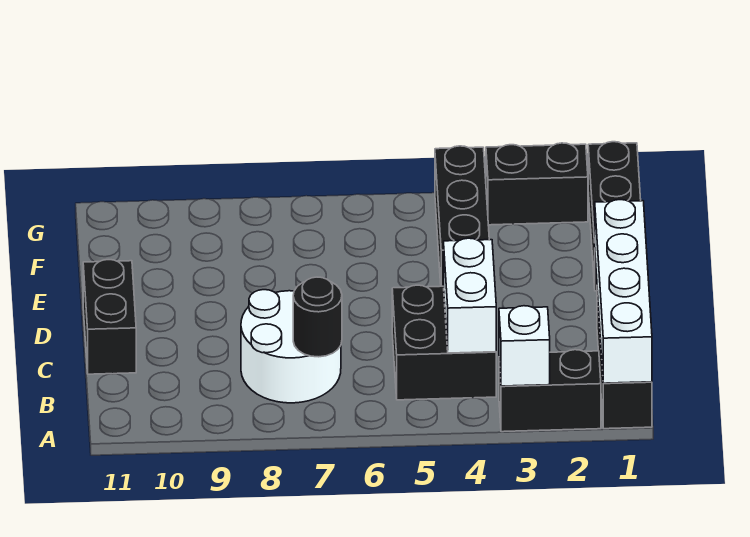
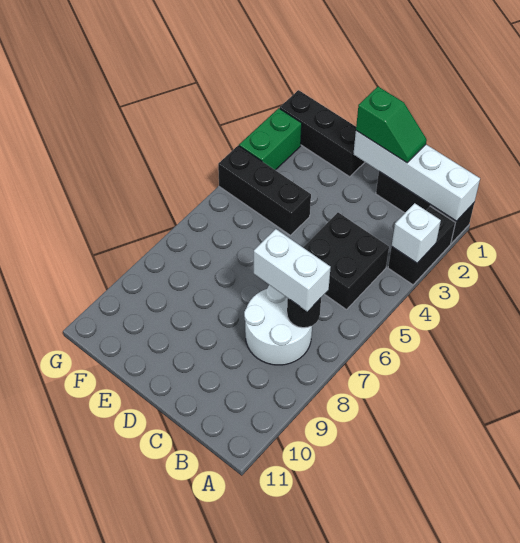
white brick B4:C4 level 2 -> white brick B7:C7 level 3
none -> green slope C1:D1 level 3 top D
black brick C11:D11 level 1 -> none
black brick G2:G3 level 1 -> green brick G2:G3 level 1

